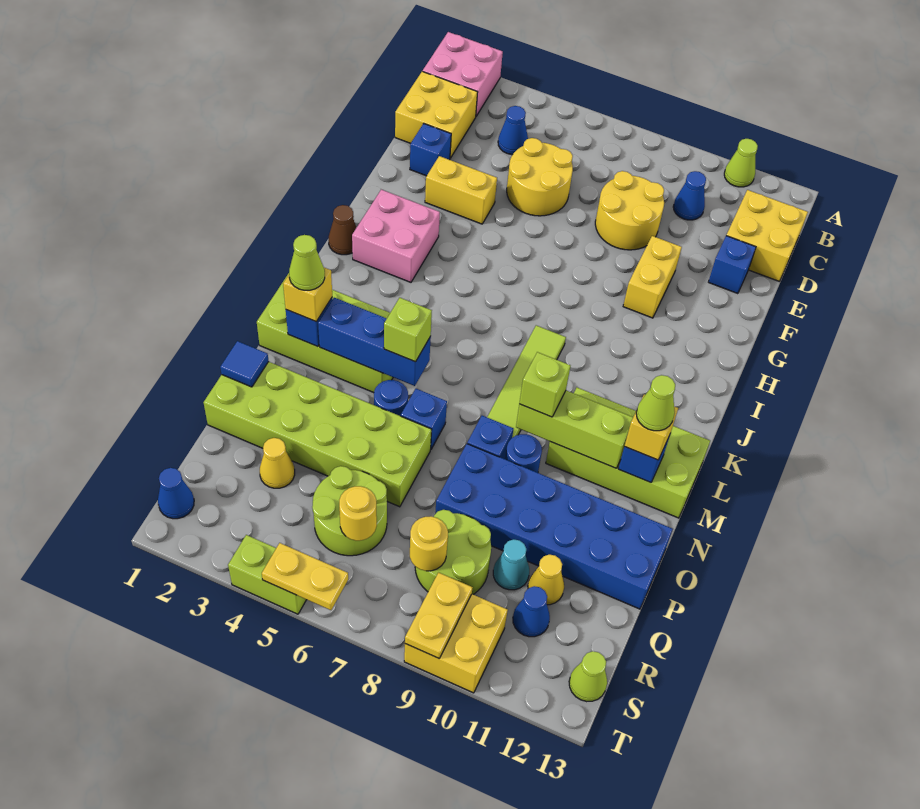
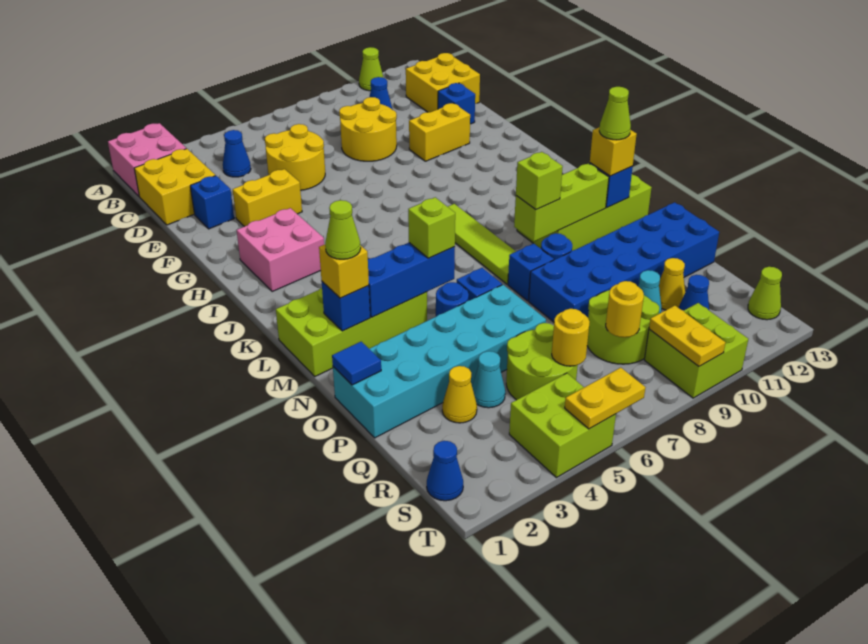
yellow brick F10:G10 level 1 -> yellow brick F10:F11 level 1
brown cone I1 level 1 -> none
lime brick O1:P6 level 1 -> cyan brick O1:P6 level 1
none -> cyan cone Q4 level 1
yellow brick S9:T10 level 1 -> lime brick S9:T10 level 1
lime brick T4:T5 level 1 -> lime brick S4:T5 level 1

